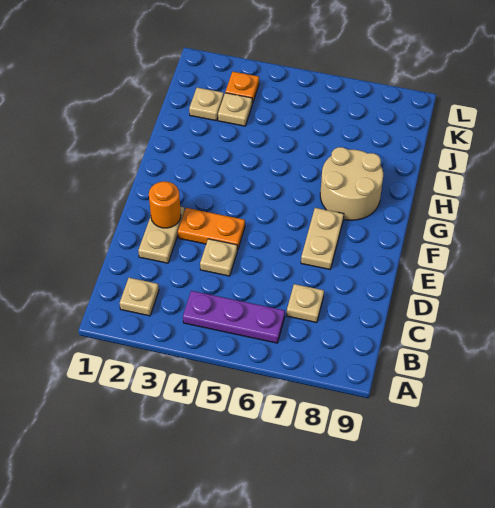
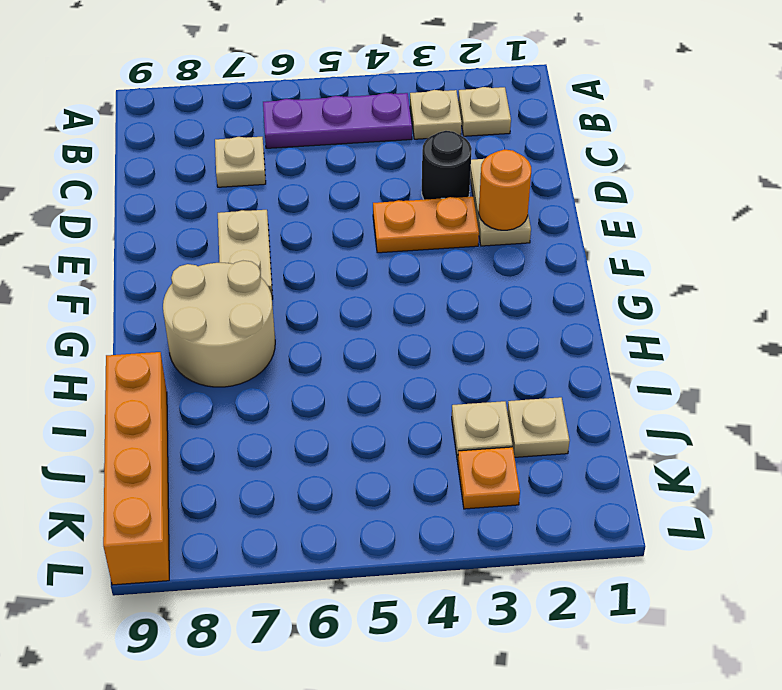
none -> black round brick D3 level 1
tan plate D4 level 1 -> tan plate B3 level 1
none -> orange brick I9:L9 level 1

